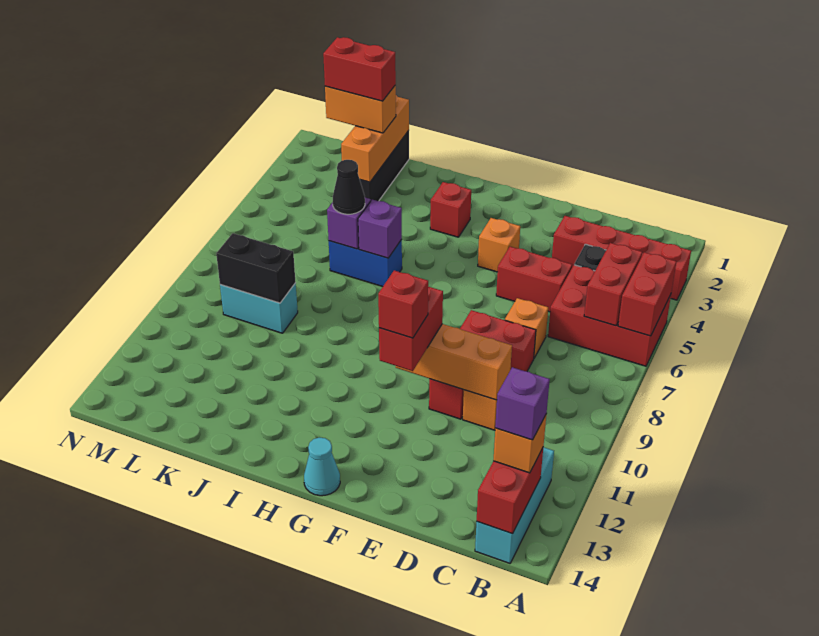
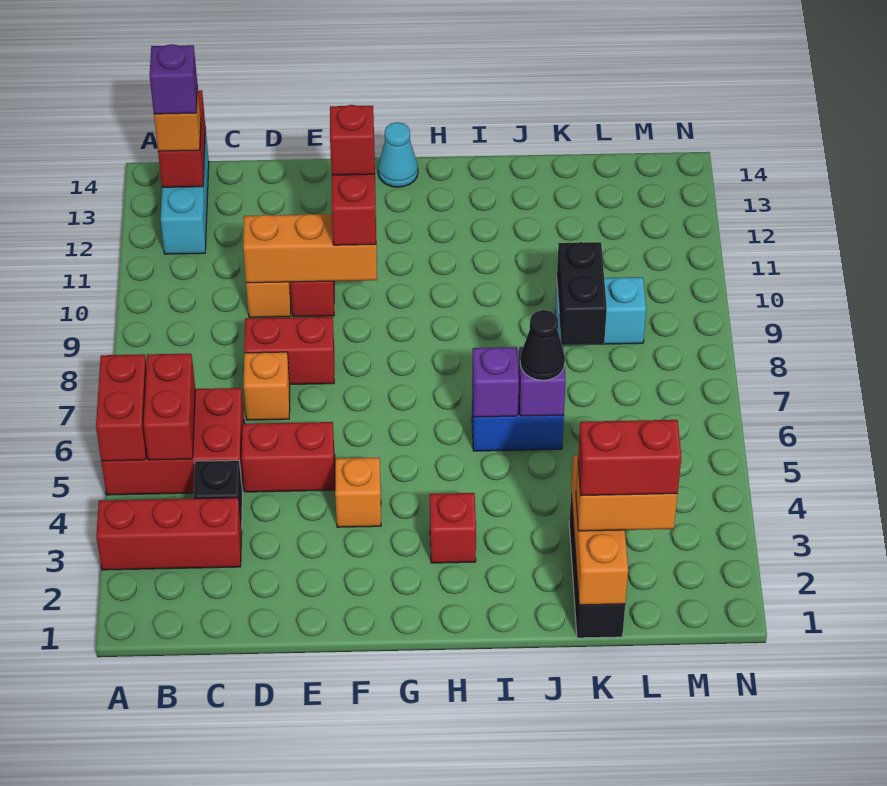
red brick A3:D3 level 1 -> red brick A3:C3 level 1
black brick K9:L9 level 2 -> black brick K8:K9 level 2

